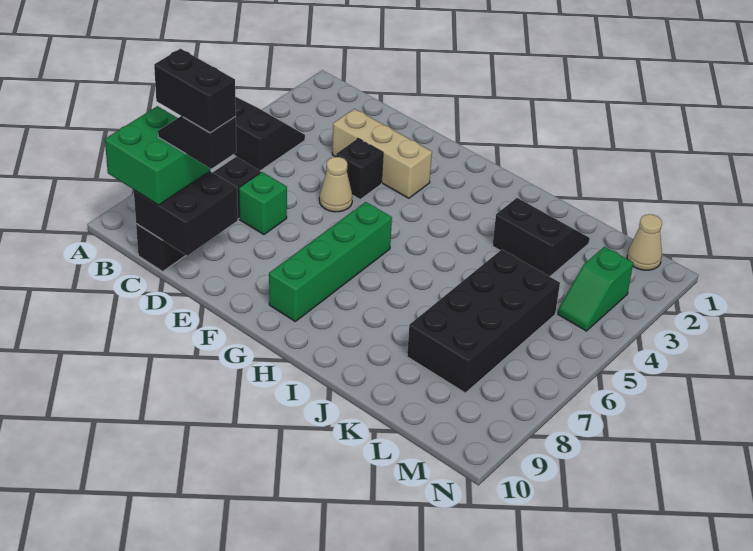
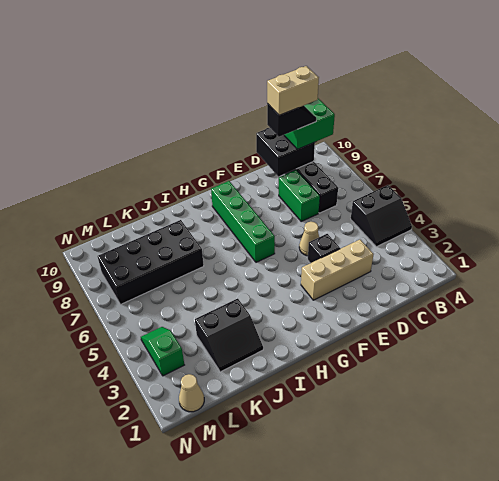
black brick C9:D9 level 5 -> tan brick C9:D9 level 5
green brick D7 level 1 -> green brick D7:D8 level 1
black brick K5:L8 level 1 -> black brick J7:M8 level 1

